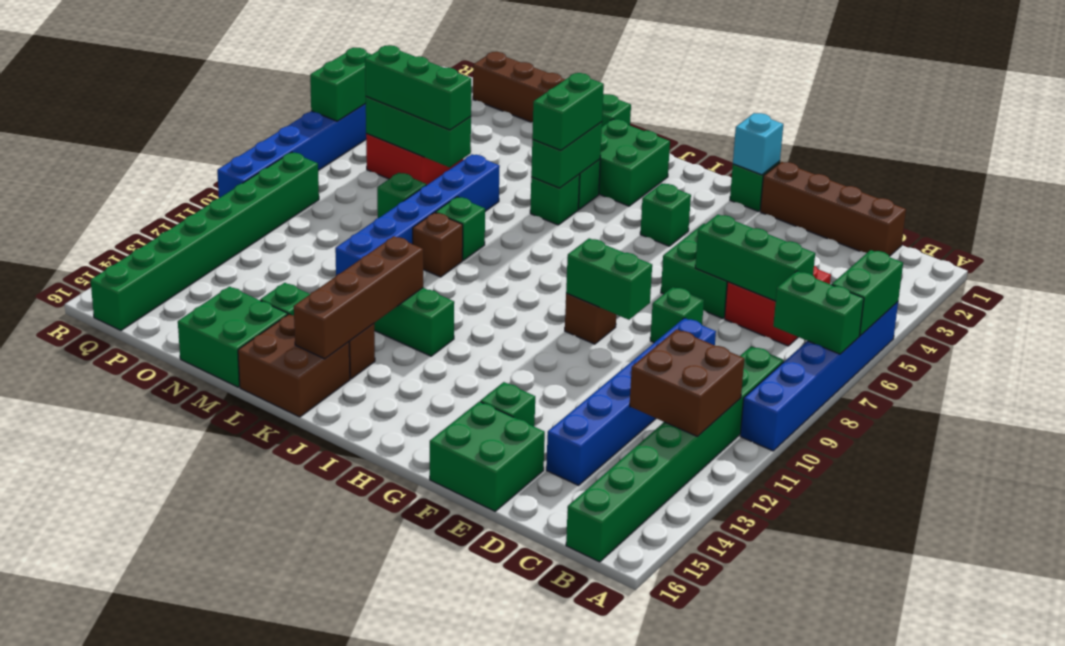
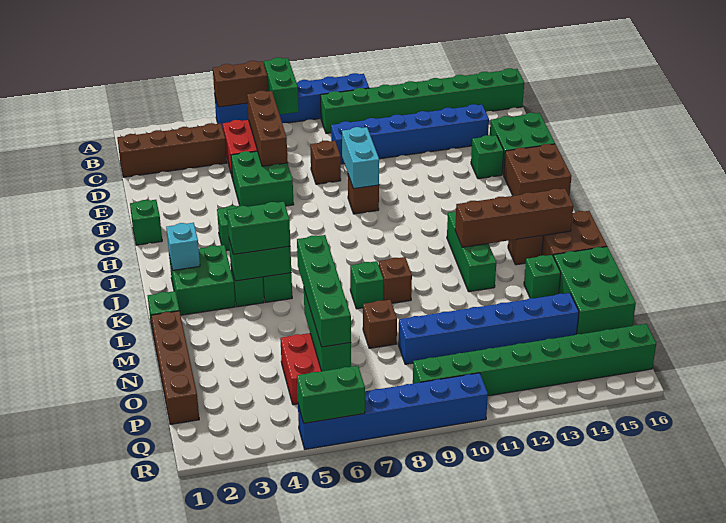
green brick A5:A6 level 2 -> brown brick A5:A6 level 2
brown brick B11:C12 level 2 -> brown brick G15:H16 level 1
brown brick C1:F1 level 1 -> brown brick C1:C4 level 1
green brick C6:E6 level 2 -> brown brick C6:E6 level 2
green brick E8 level 1 -> brown brick E8 level 1
green brick F9:G9 level 2 -> cyan brick F9:G9 level 2
cyan brick G1 level 2 -> cyan brick J2 level 2
blue brick M6:M11 level 1 -> blue brick O9:O14 level 1
green brick M15:N16 level 1 -> green brick M15:O16 level 1
green brick N6:P6 level 3 -> green brick M6:P6 level 3
green brick N8 level 1 -> brown brick N8 level 1

